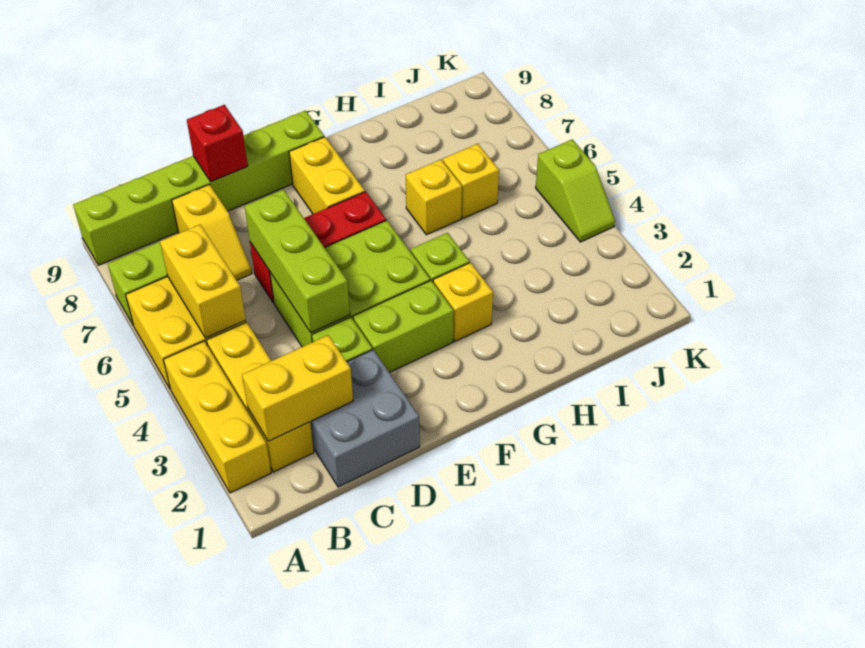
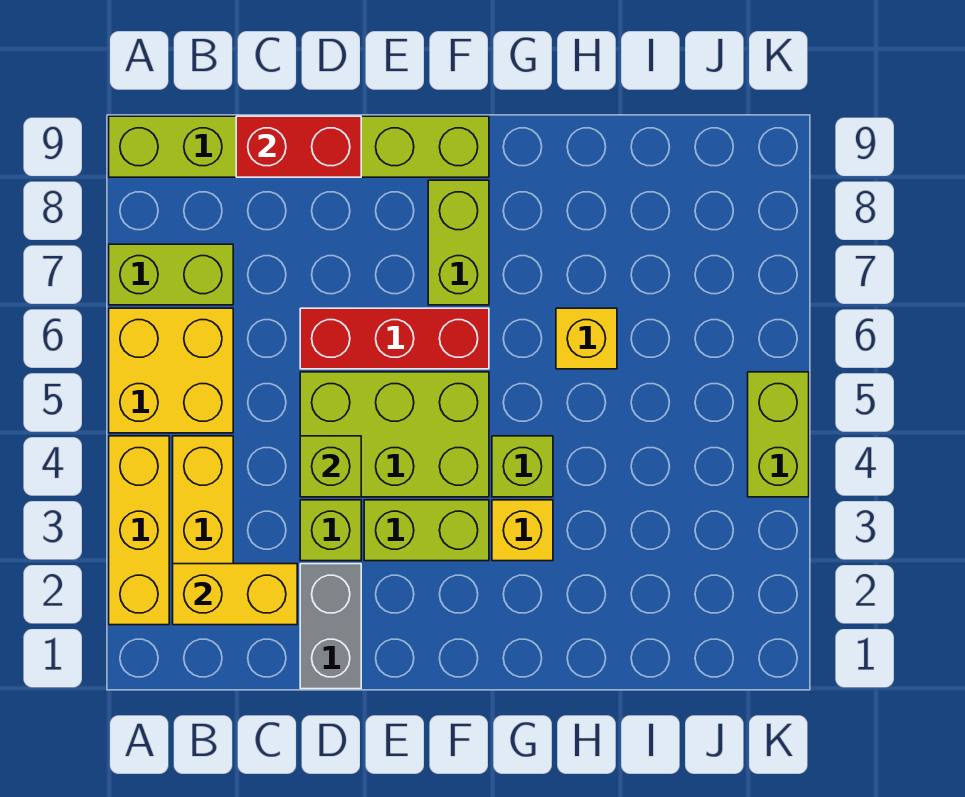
yellow brick B5:B6 level 2 -> none
grey brick C1:D2 level 1 -> grey brick D1:D2 level 1
yellow slope C7:C8 level 1 top 8 -> none
lime brick D4:D6 level 2 -> lime brick D4 level 2
red brick D9 level 2 -> red brick C9:D9 level 2
yellow brick F7:F8 level 1 -> lime brick F7:F8 level 1
yellow brick I6 level 1 -> none
lime slope K4:K5 level 1 top 5 -> lime brick K4:K5 level 1

